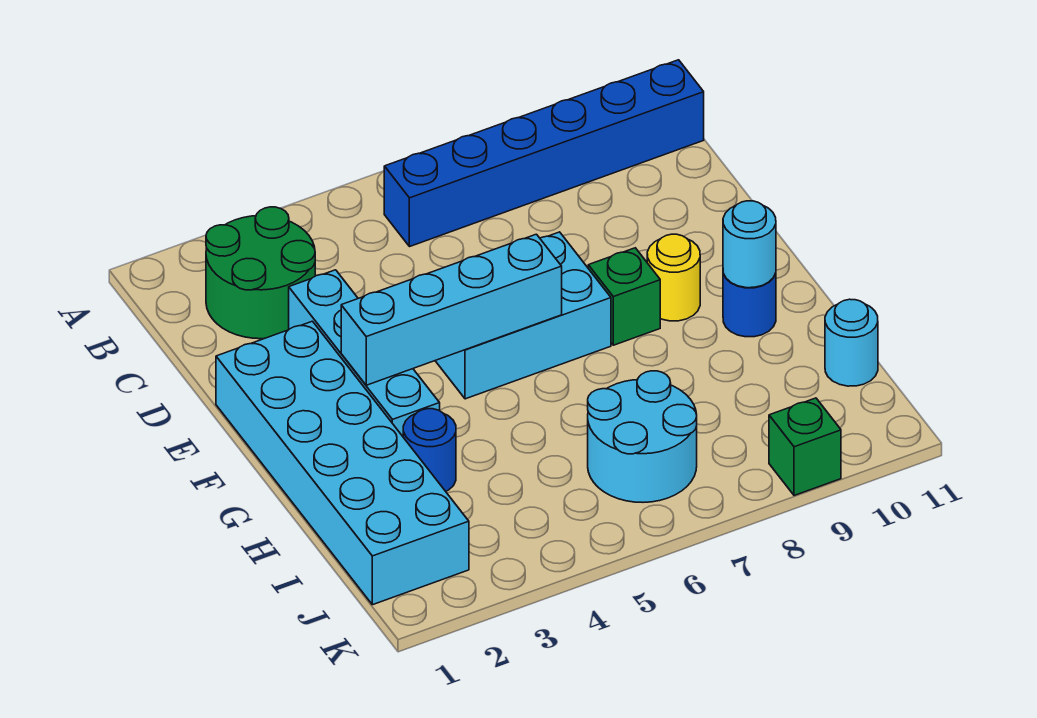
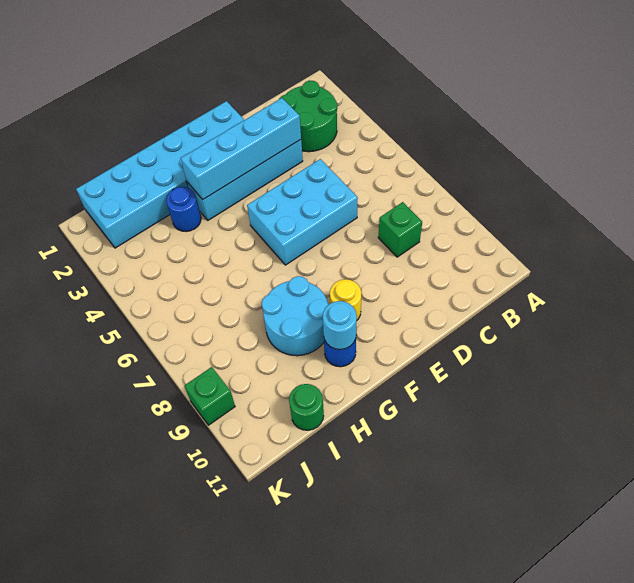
blue brick B6:B11 level 1 -> none
cyan brick E5:F7 level 1 -> cyan brick D5:F6 level 1
cyan brick F3:F6 level 2 -> cyan brick D3:G3 level 2
green brick F8 level 1 -> green brick C8 level 1
cyan round brick I6:J7 level 1 -> cyan round brick G8:H9 level 1
cyan round brick I11 level 1 -> green round brick I11 level 1

